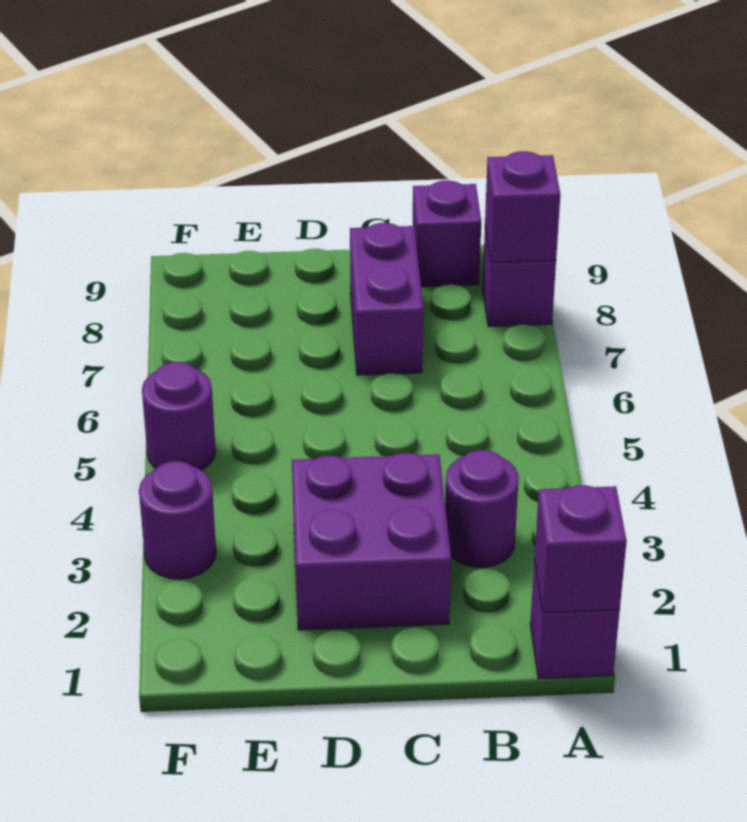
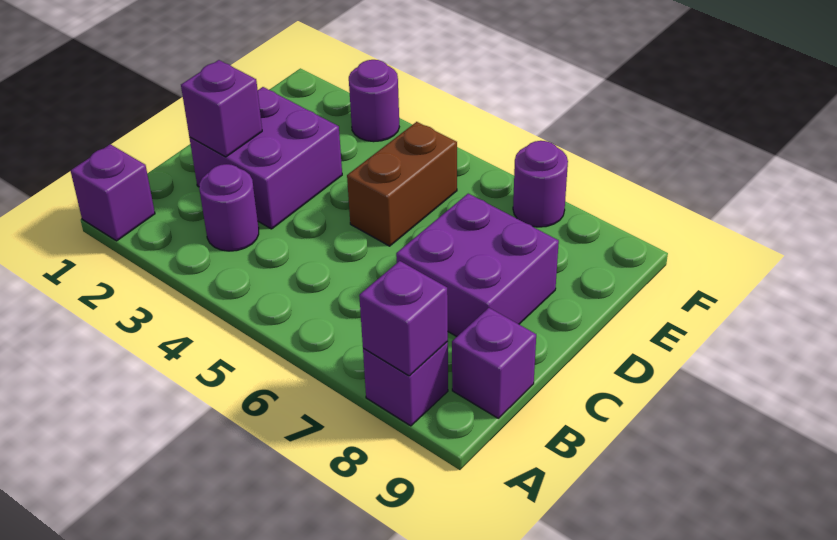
purple brick A1 level 2 -> purple brick C2 level 2
purple brick C7:C8 level 1 -> purple brick C7:D8 level 1
none -> brown brick D5:E5 level 1
purple round brick F5 level 1 -> purple round brick F7 level 1

